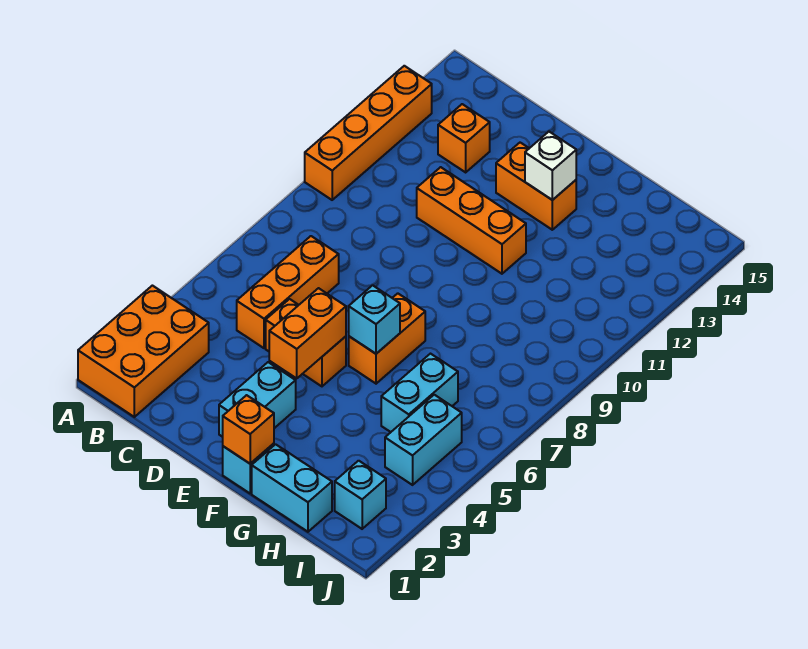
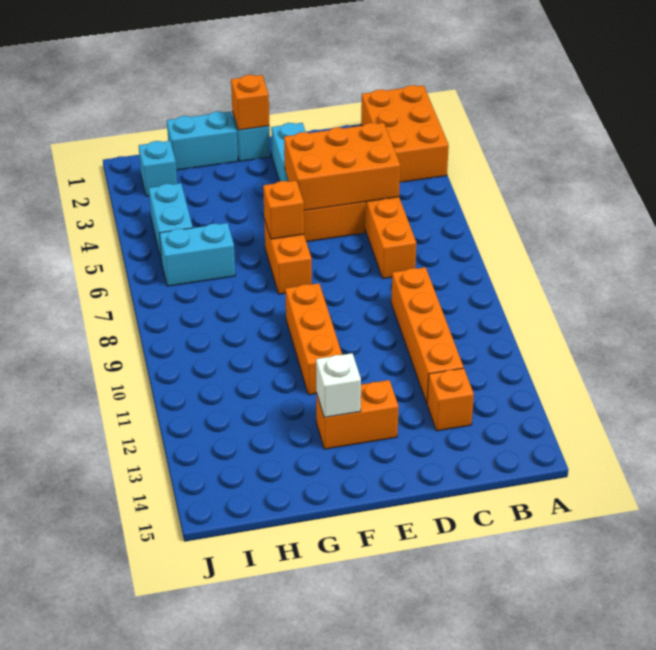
orange brick A10:A13 level 1 -> orange brick C9:C12 level 1
orange brick D11:F11 level 1 -> orange brick F9:F11 level 1
orange brick E4:E5 level 2 -> orange brick C4:E5 level 2
cyan brick F6 level 2 -> orange brick F6 level 2
cyan brick H5:H6 level 1 -> cyan brick H6:I6 level 1

